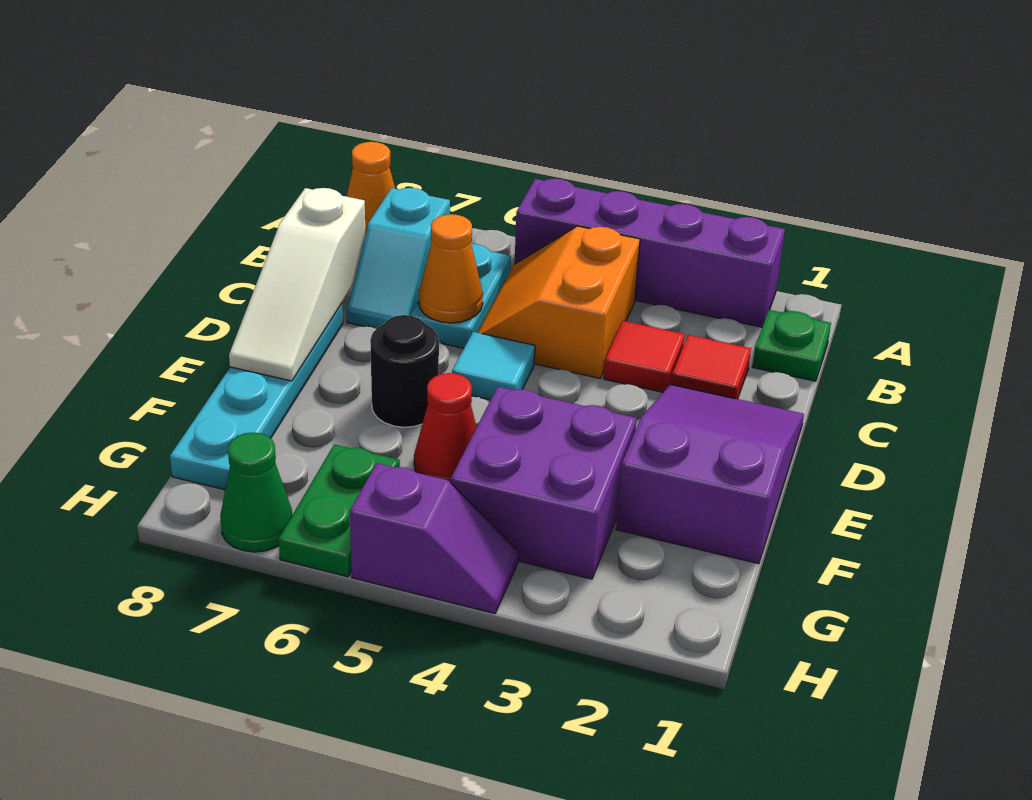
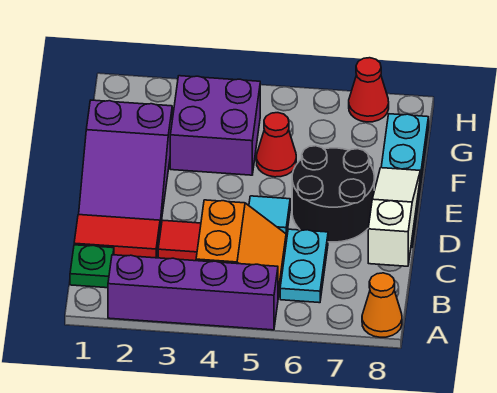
cyan slope B7:C7 level 1 top B -> none
red tile C2 level 1 -> red tile C1:C2 level 1
orange cone C6 level 2 -> none
black round brick E6 level 1 -> black round brick D6:E7 level 1
green plate G6:H6 level 1 -> none
purple slope H4:H5 level 1 top 5 -> none
green cone H7 level 1 -> red cone H7 level 1

